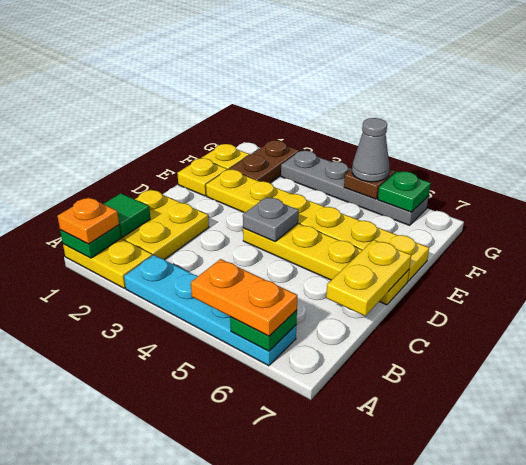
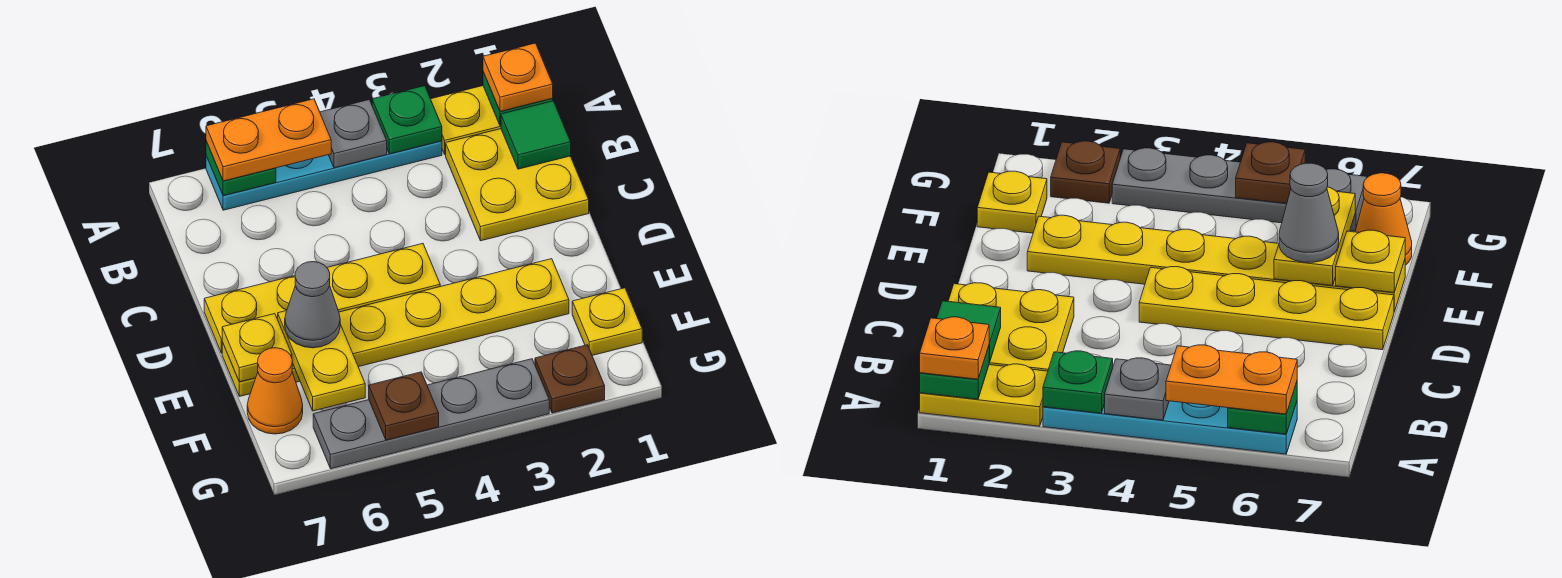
yellow plate C7:D7 level 2 -> yellow plate E6:F6 level 2
grey plate D4 level 2 -> grey plate A4 level 2
yellow plate E1 level 1 -> yellow plate E7 level 2
brown plate F2:G2 level 1 -> brown plate G2 level 1
none -> orange cone F7 level 1
grey cone G5 level 3 -> grey cone E6 level 3
green plate G6 level 2 -> green plate A3 level 2

